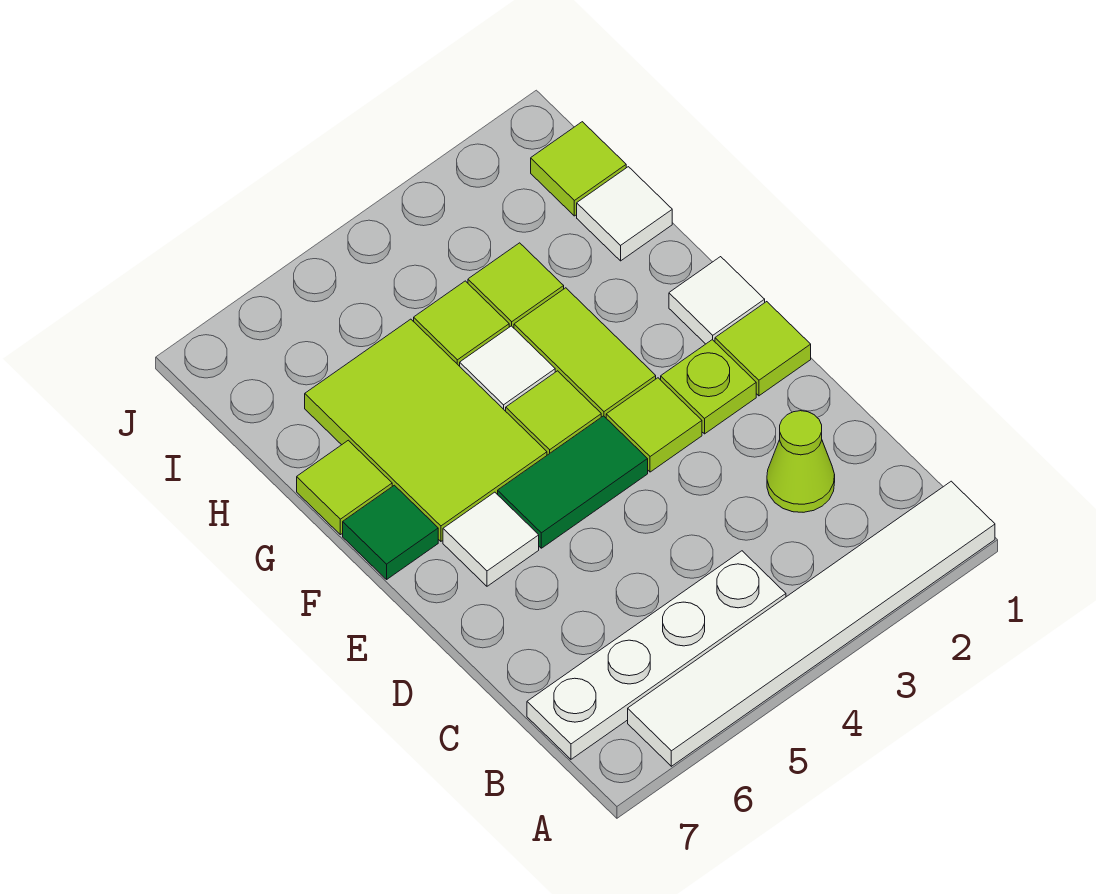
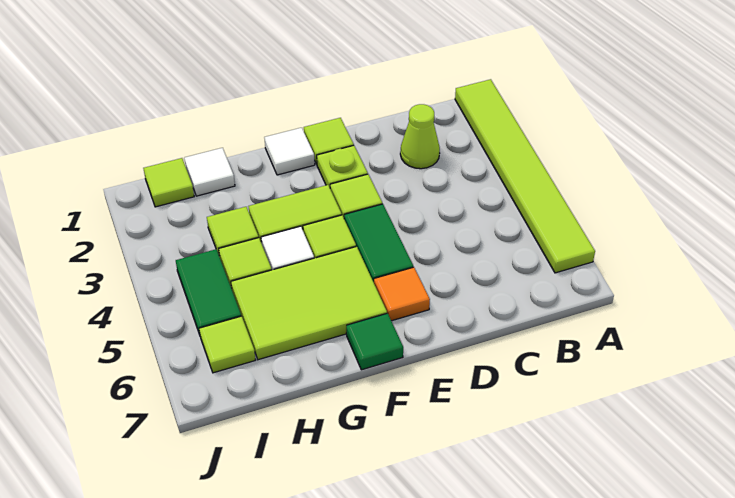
white tile A1:A6 level 1 -> lime tile A1:A6 level 1
white plate B4:B7 level 1 -> none
white tile E6 level 1 -> orange tile E6 level 1
lime tile G7 level 1 -> lime tile I6 level 1
none -> green tile I4:I5 level 1

